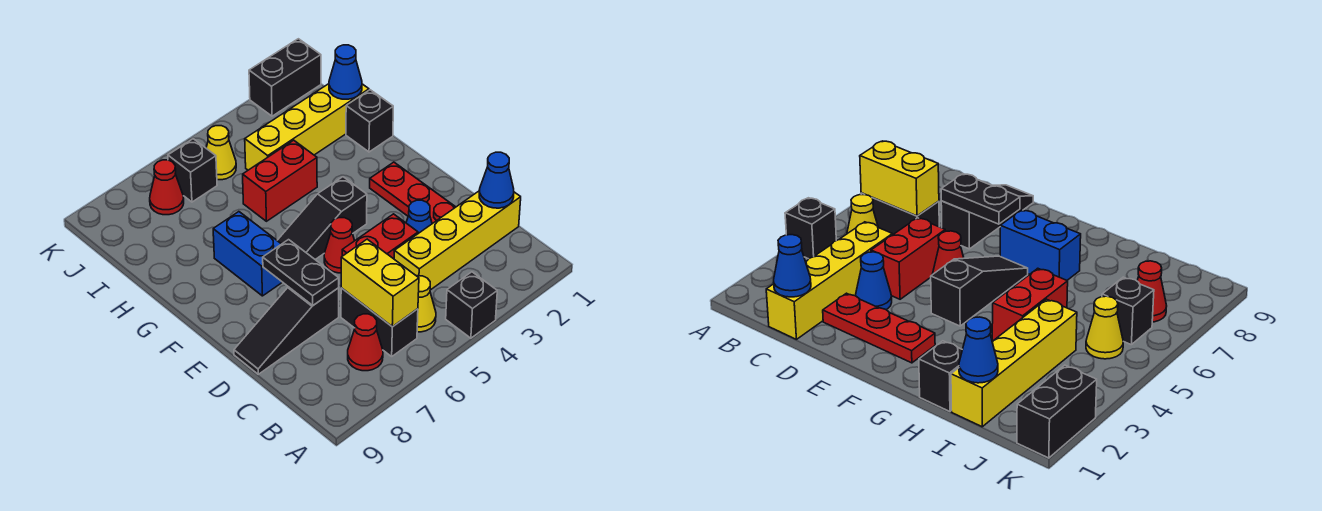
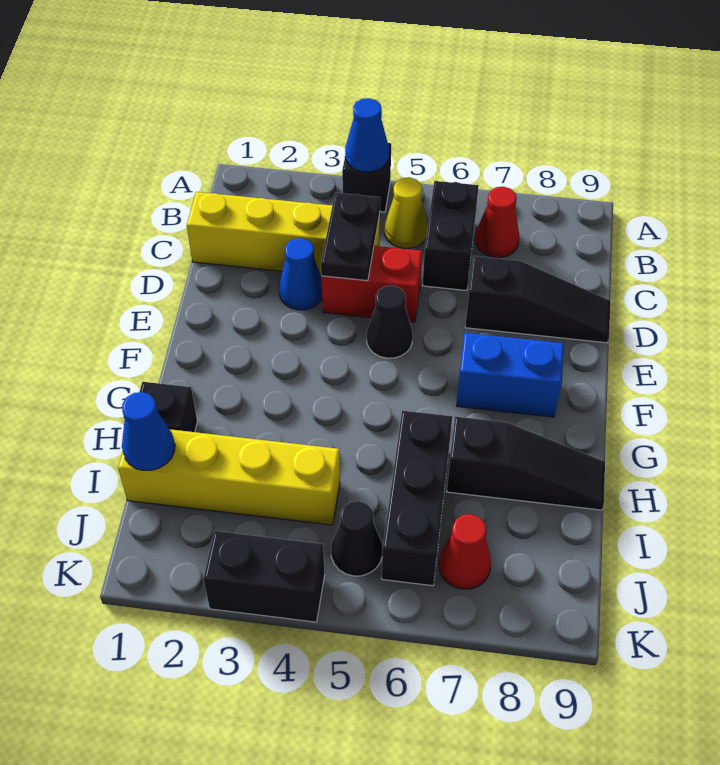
yellow brick B6:C6 level 2 -> none
blue cone C1 level 2 -> blue cone A4 level 2
red plate D2:F2 level 1 -> none
black plate D7:E7 level 2 -> black plate C4:D4 level 2
red cone E5 level 1 -> black cone E5 level 1
black slope F4:F6 level 1 top 4 -> black slope H7:H9 level 1 top 7
blue brick F7:G7 level 1 -> blue brick F7:F8 level 1
red brick H4:H5 level 1 -> none
yellow cone J5 level 1 -> black cone J5 level 1
black brick J6 level 1 -> black brick H6:J6 level 1
black brick K1:K2 level 1 -> black brick K3:K4 level 1

